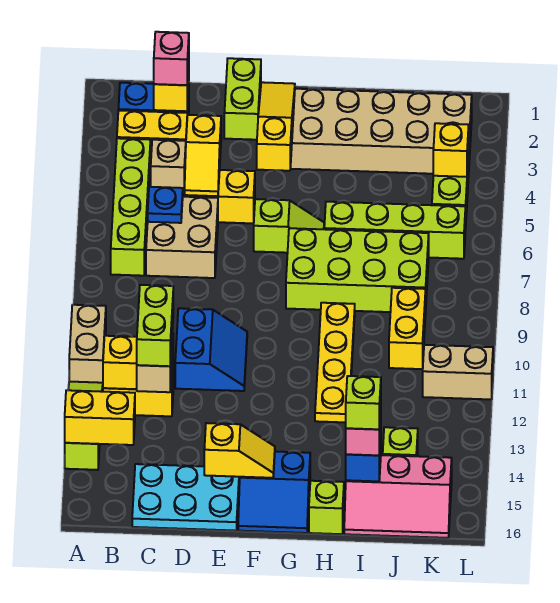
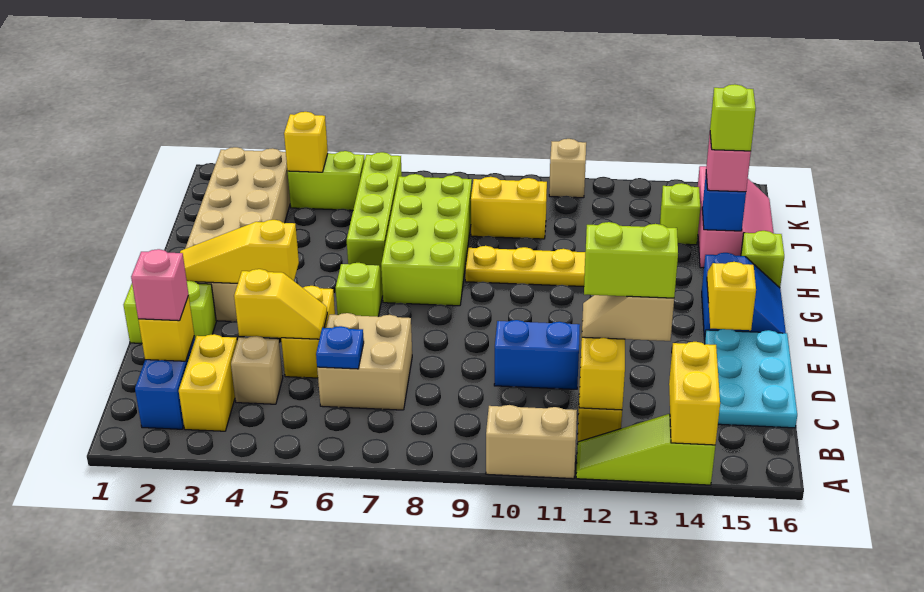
lime brick B4:B7 level 1 -> none
tan brick K11:L11 level 1 -> tan brick L11 level 1

